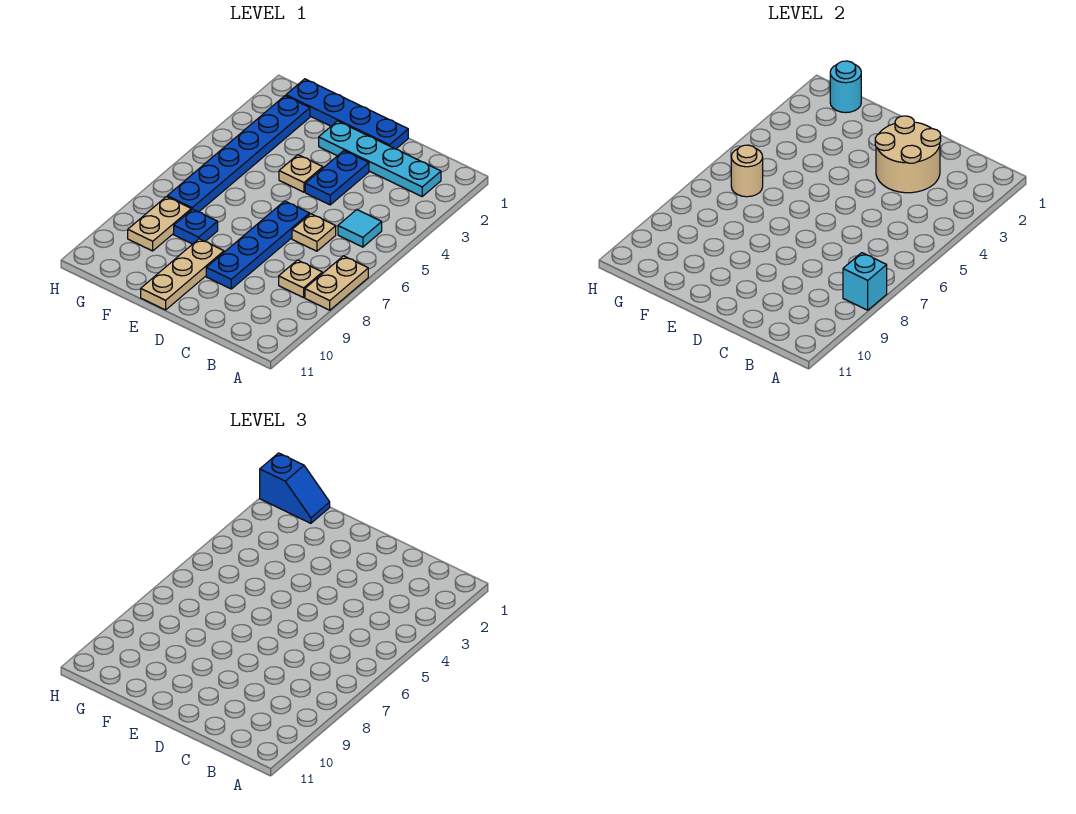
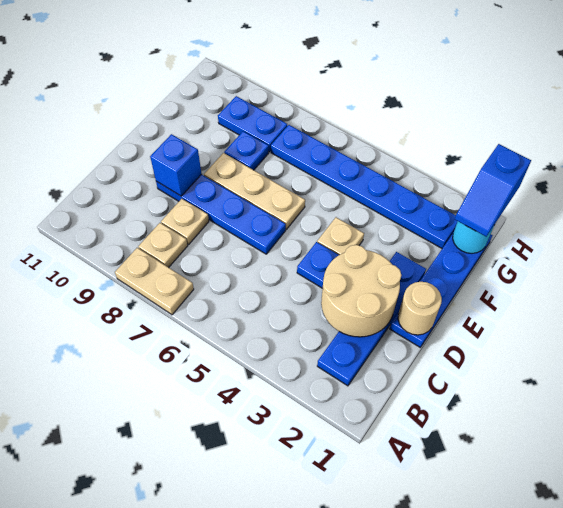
cyan brick A8 level 2 -> none
cyan plate B2:E2 level 1 -> blue plate B2:E2 level 1
cyan tile B5 level 1 -> none
tan plate C6 level 1 -> tan plate C8 level 1
none -> blue brick D9 level 2
tan plate E9:E11 level 1 -> tan plate E6:E8 level 1
tan round brick G6 level 2 -> tan round brick D1 level 2
tan plate G8:G9 level 1 -> blue plate G8:G9 level 1

